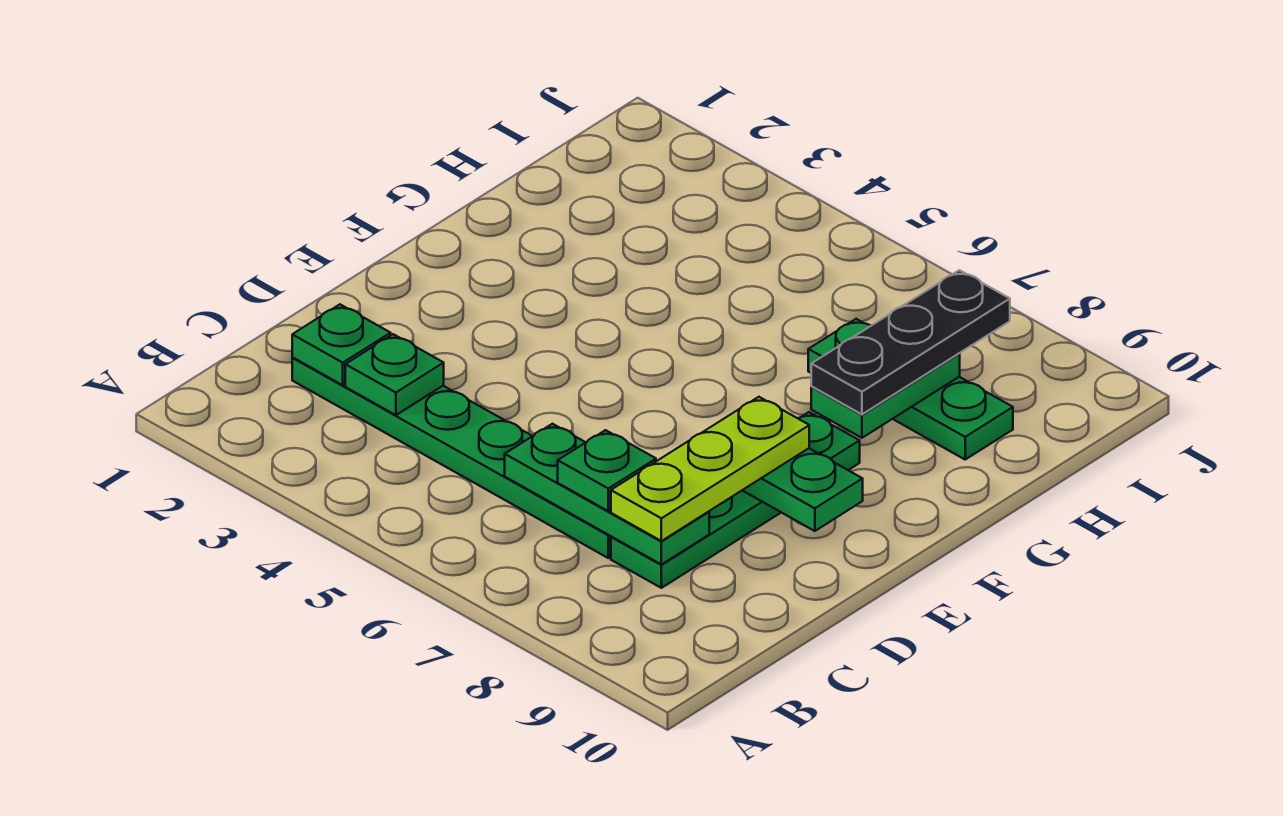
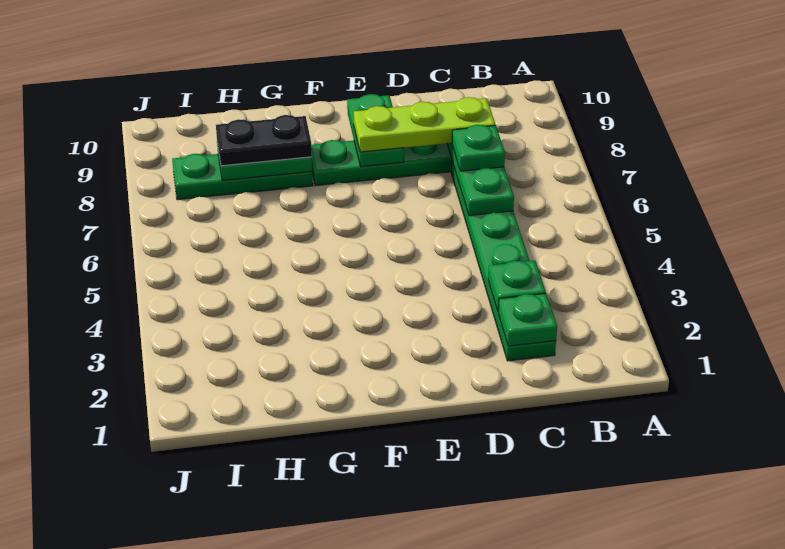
black plate G8:I8 level 3 -> black plate G8:H8 level 3
green plate H7:H9 level 1 -> green plate G8:I8 level 1

